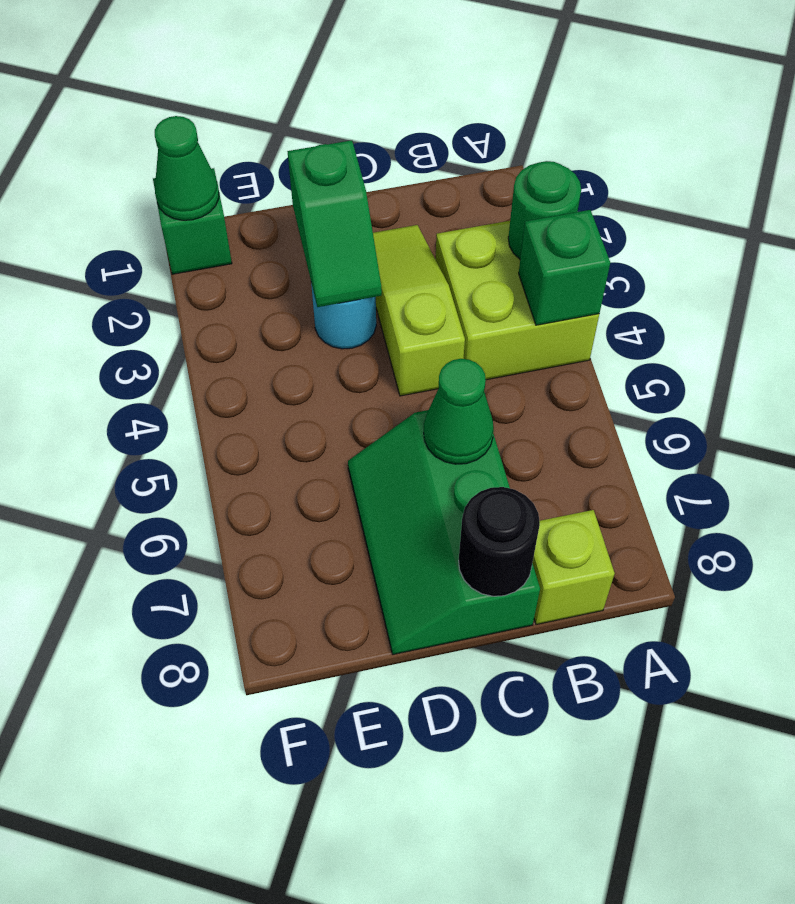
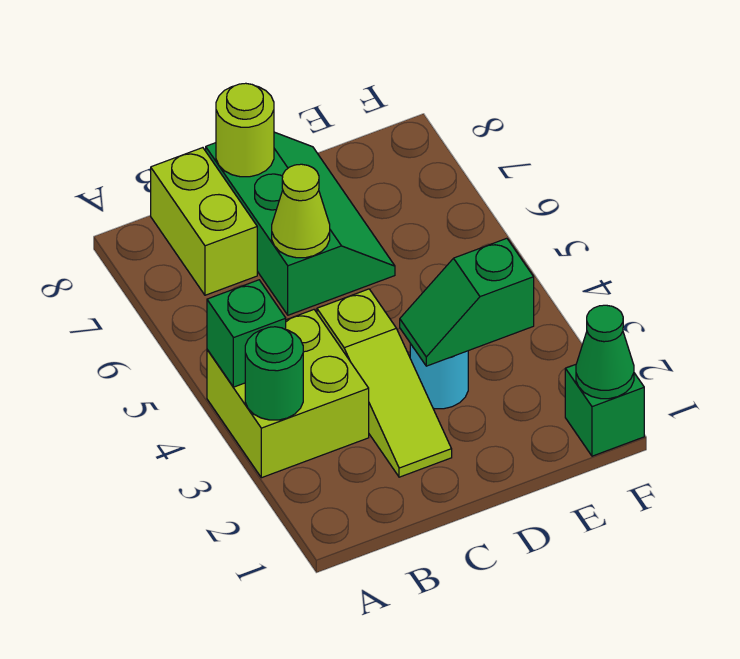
lime brick B8 level 1 -> lime brick B7:B8 level 1
green cone C6 level 2 -> lime cone C6 level 2
black round brick C8 level 2 -> lime round brick C8 level 2
green slope D2:D3 level 2 top 2 -> green slope D3:E3 level 2 top E

